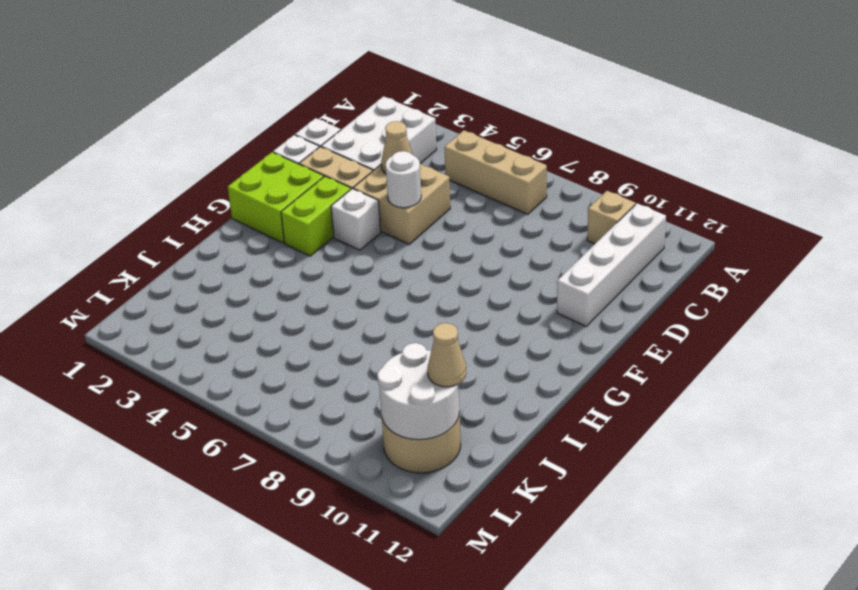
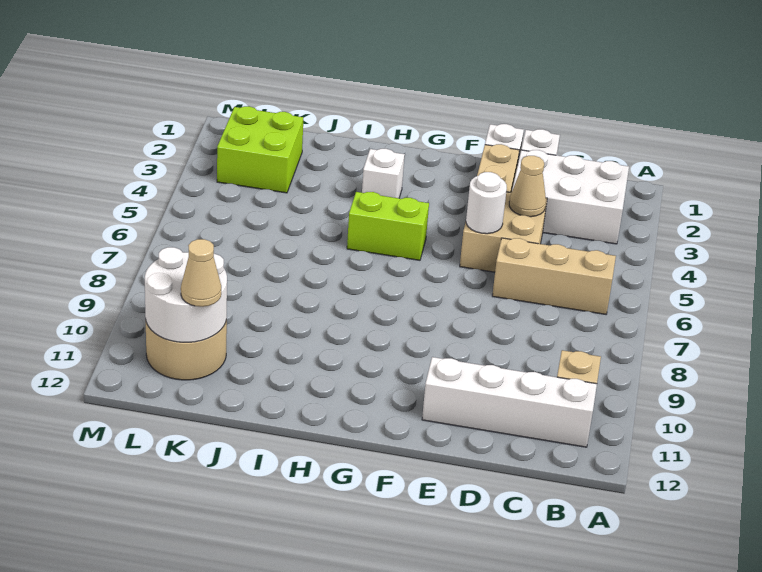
tan brick B5:B7 level 1 -> tan brick B6:D6 level 1
lime brick F1:G2 level 1 -> lime brick K2:L3 level 1
lime brick F3:G3 level 1 -> lime brick G5:H5 level 1
white brick F4 level 1 -> white brick H3 level 1

